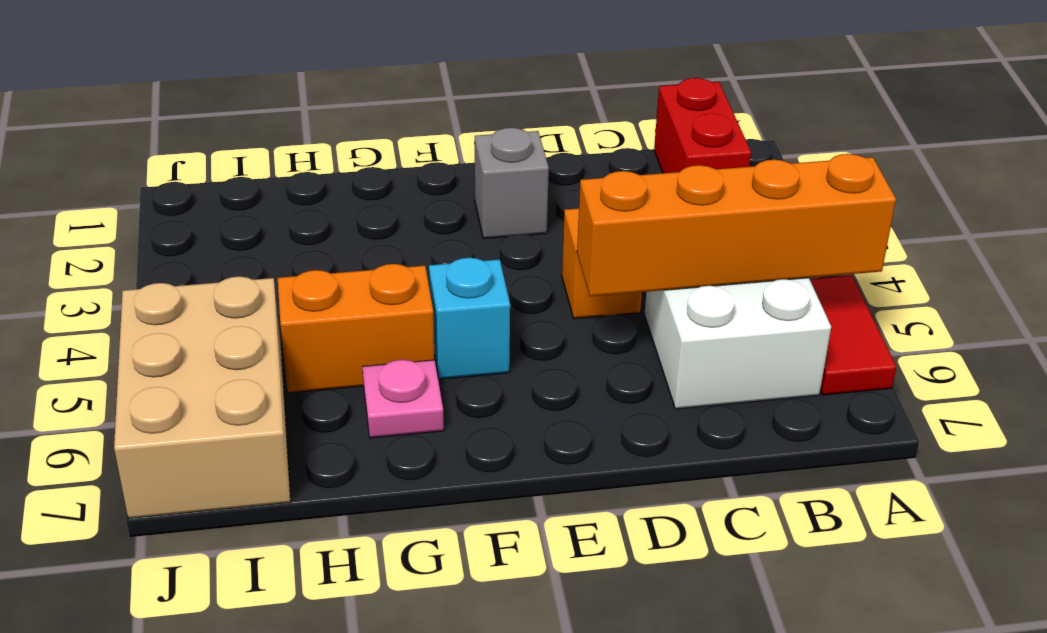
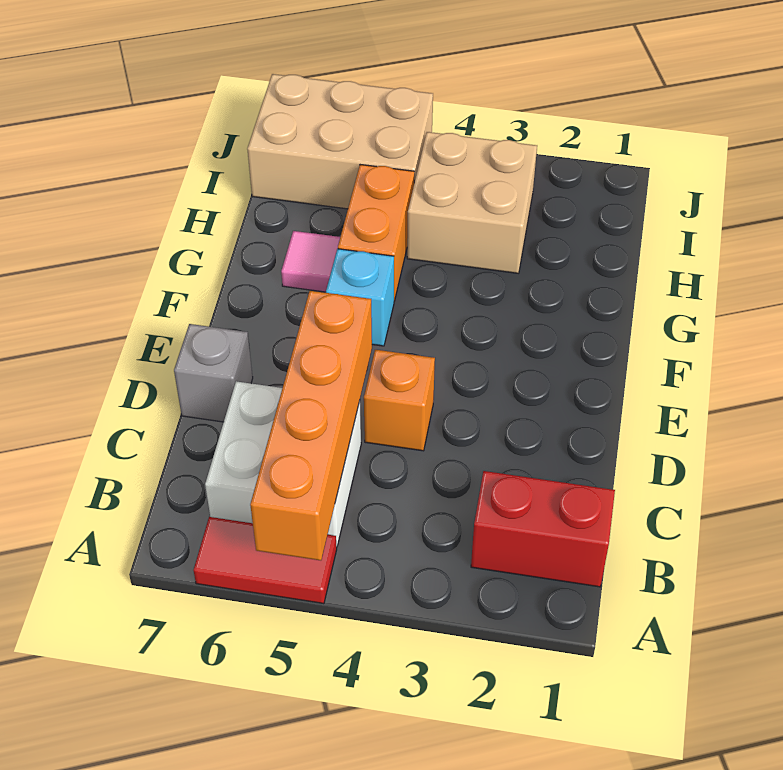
grey brick E2 level 1 -> grey brick D7 level 1
pink plate G6 level 1 -> pink tile G6 level 1
none -> tan brick H3:I4 level 1

